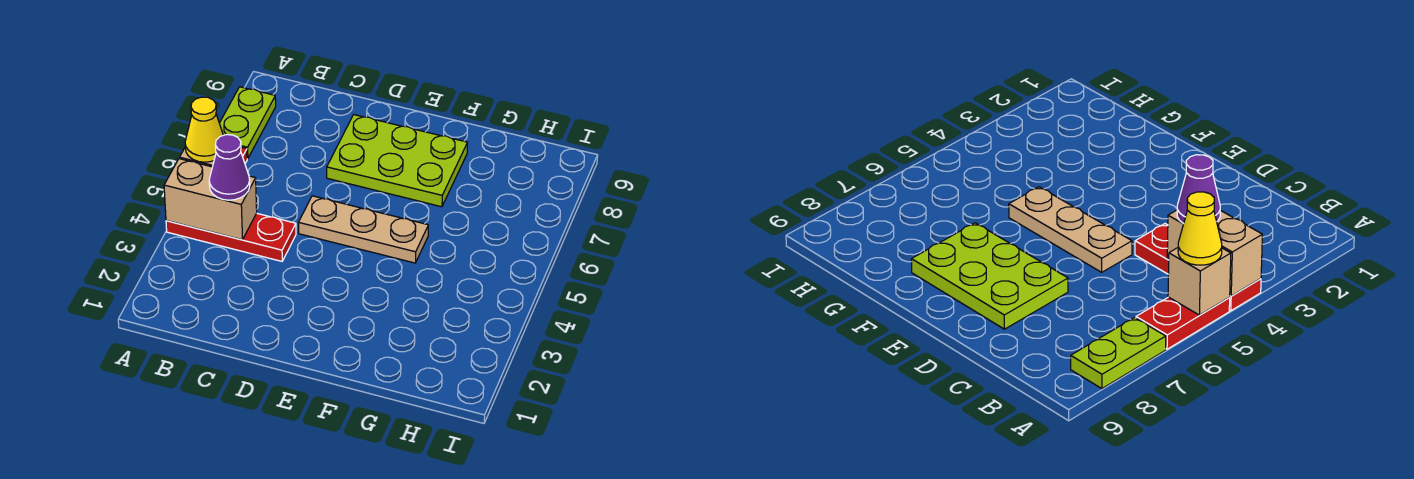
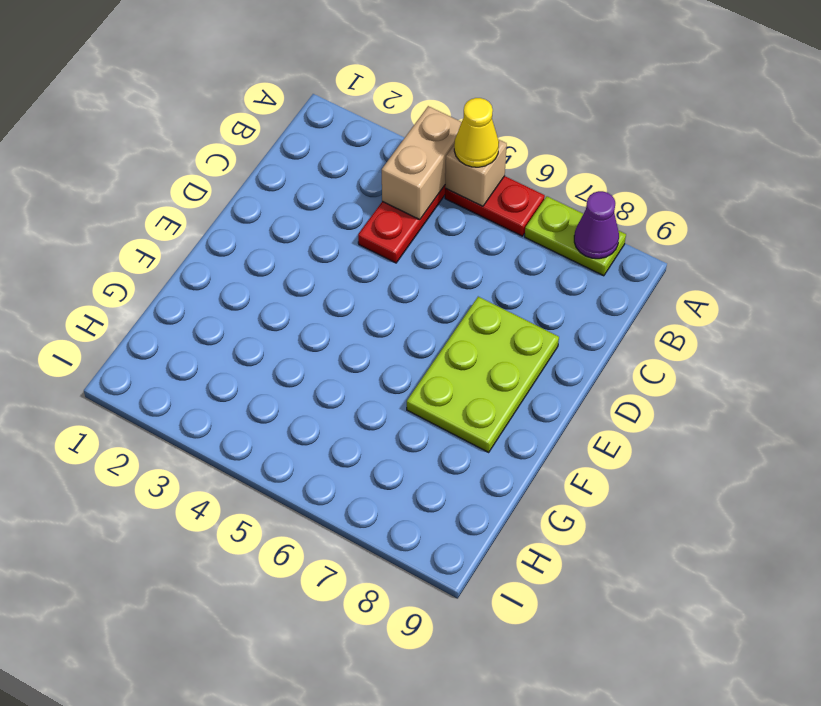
purple cone B4 level 3 -> purple cone A8 level 2
tan plate D5:F5 level 1 -> none

